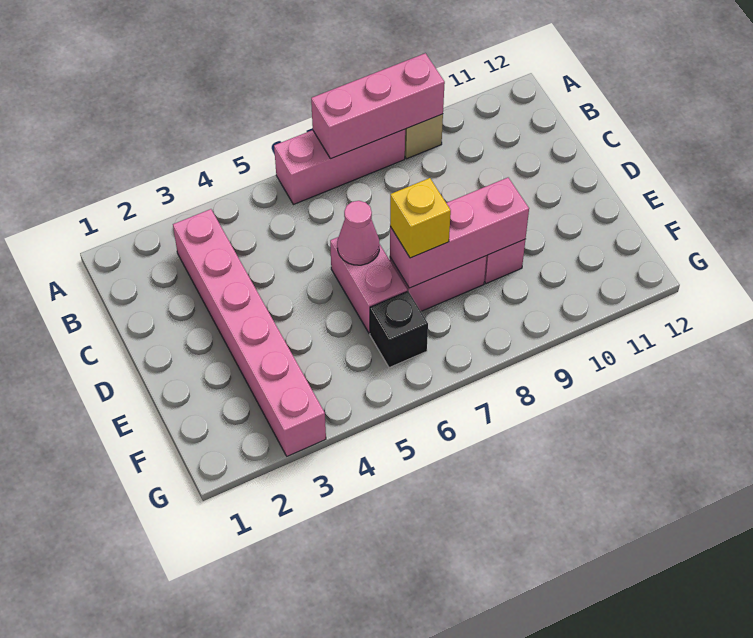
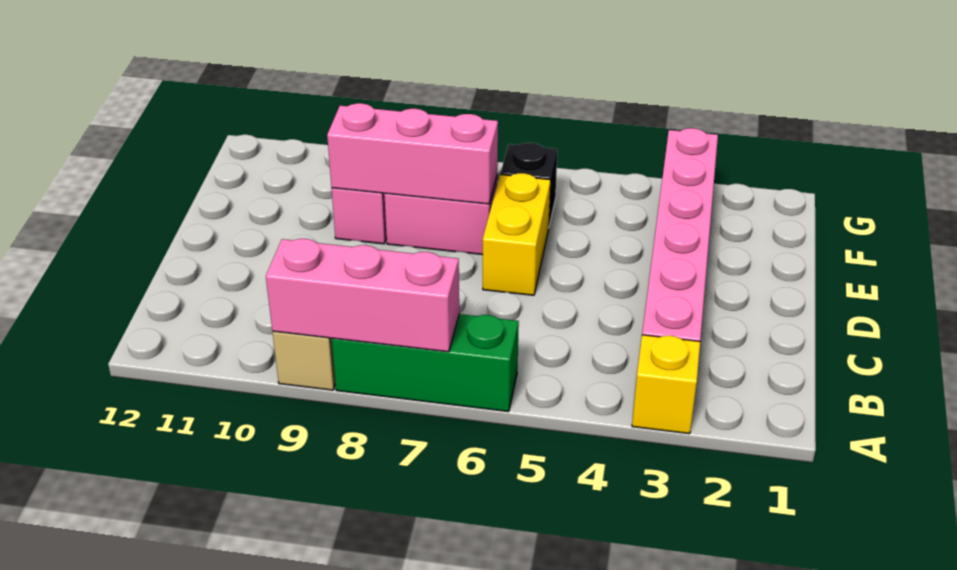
pink brick A6:A8 level 1 -> green brick A6:A8 level 1
pink brick D6:E6 level 1 -> yellow brick D6:E6 level 1
pink cone D6 level 2 -> none
yellow brick E7 level 3 -> yellow brick A3 level 1

